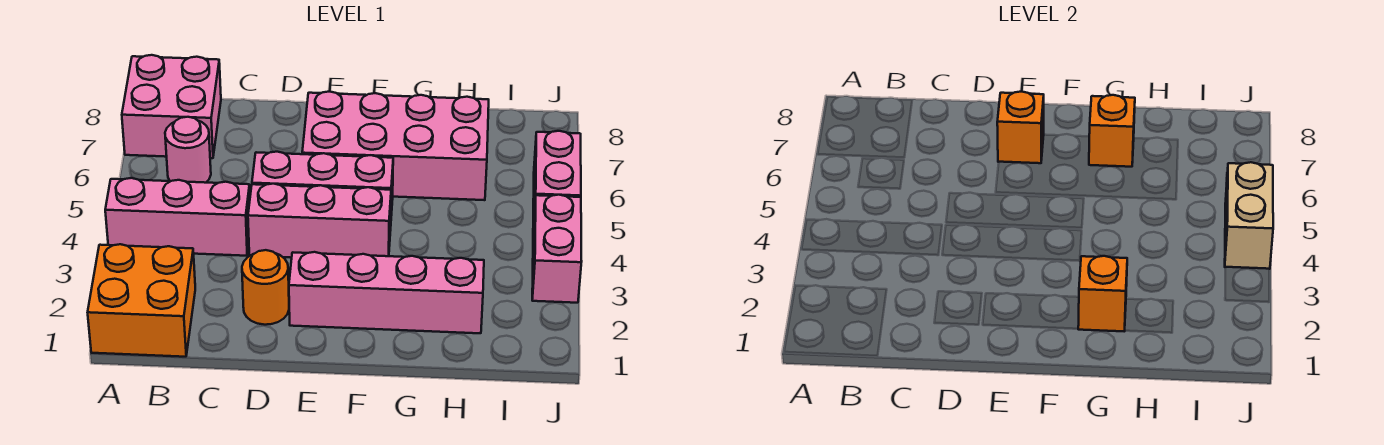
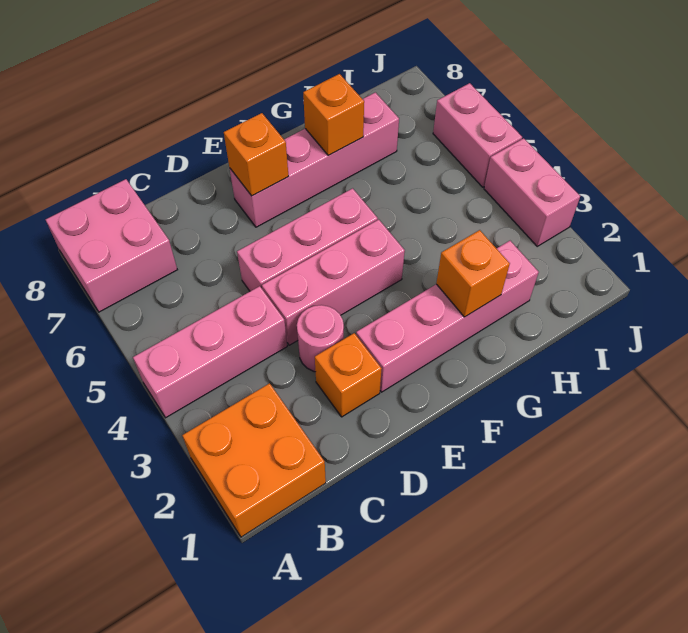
pink round brick B6 level 1 -> pink round brick D3 level 1
orange round brick D2 level 1 -> orange brick D2 level 1
pink brick E6:H7 level 1 -> pink brick E7:H7 level 1
tan brick J4:J5 level 2 -> none

